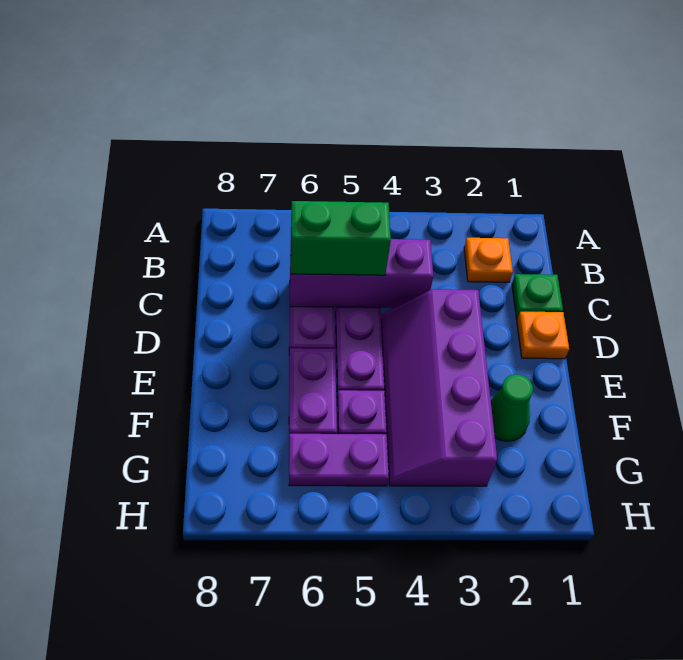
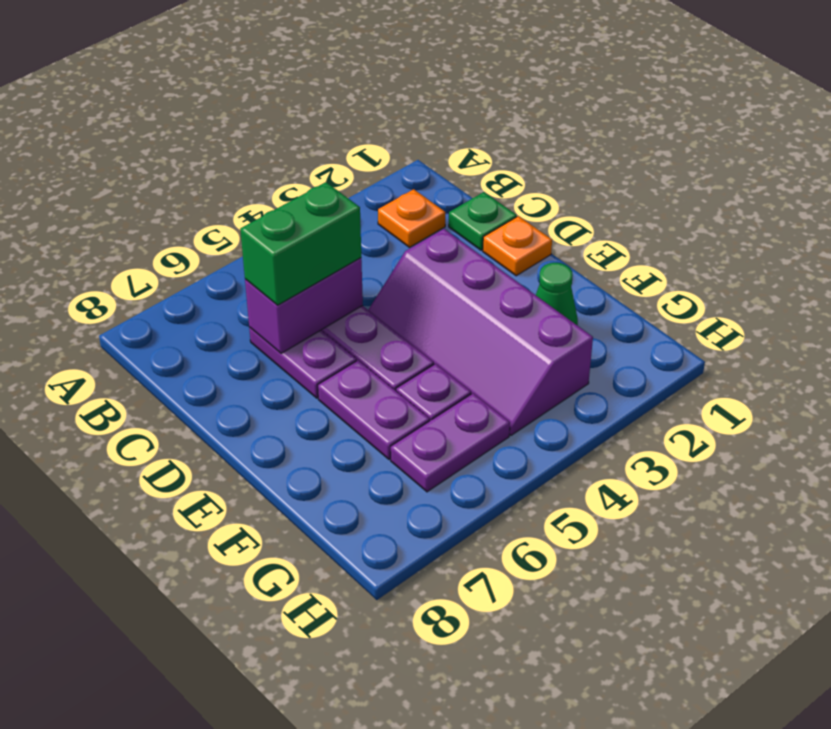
purple brick C4:C6 level 2 -> purple brick C5:C6 level 2

